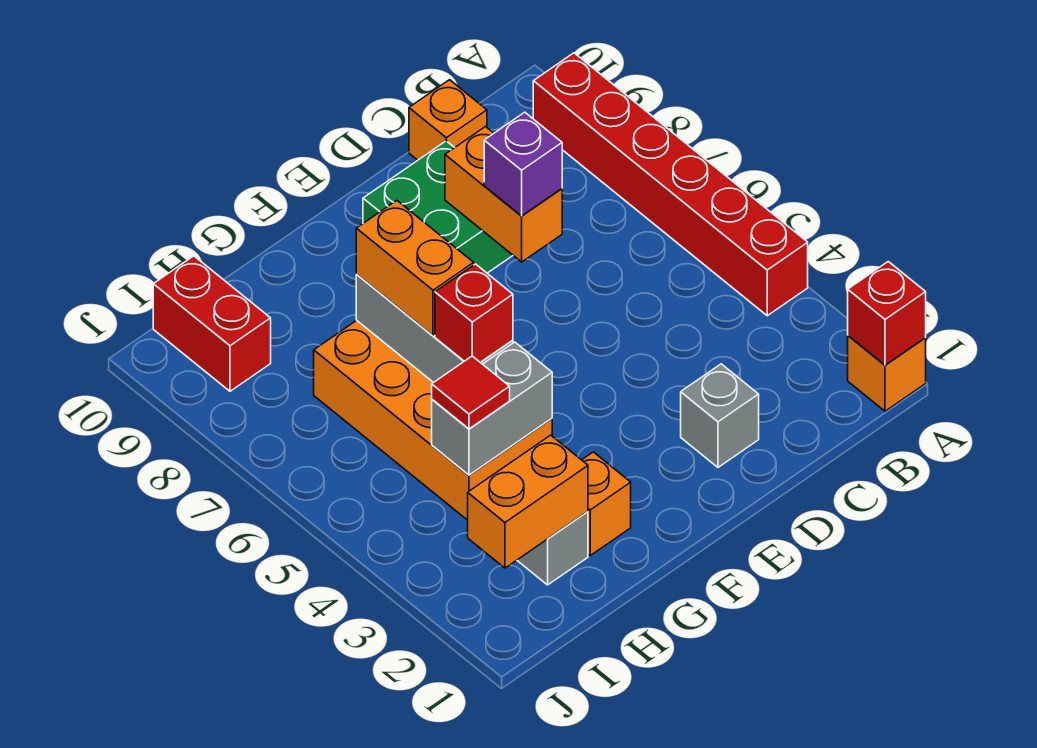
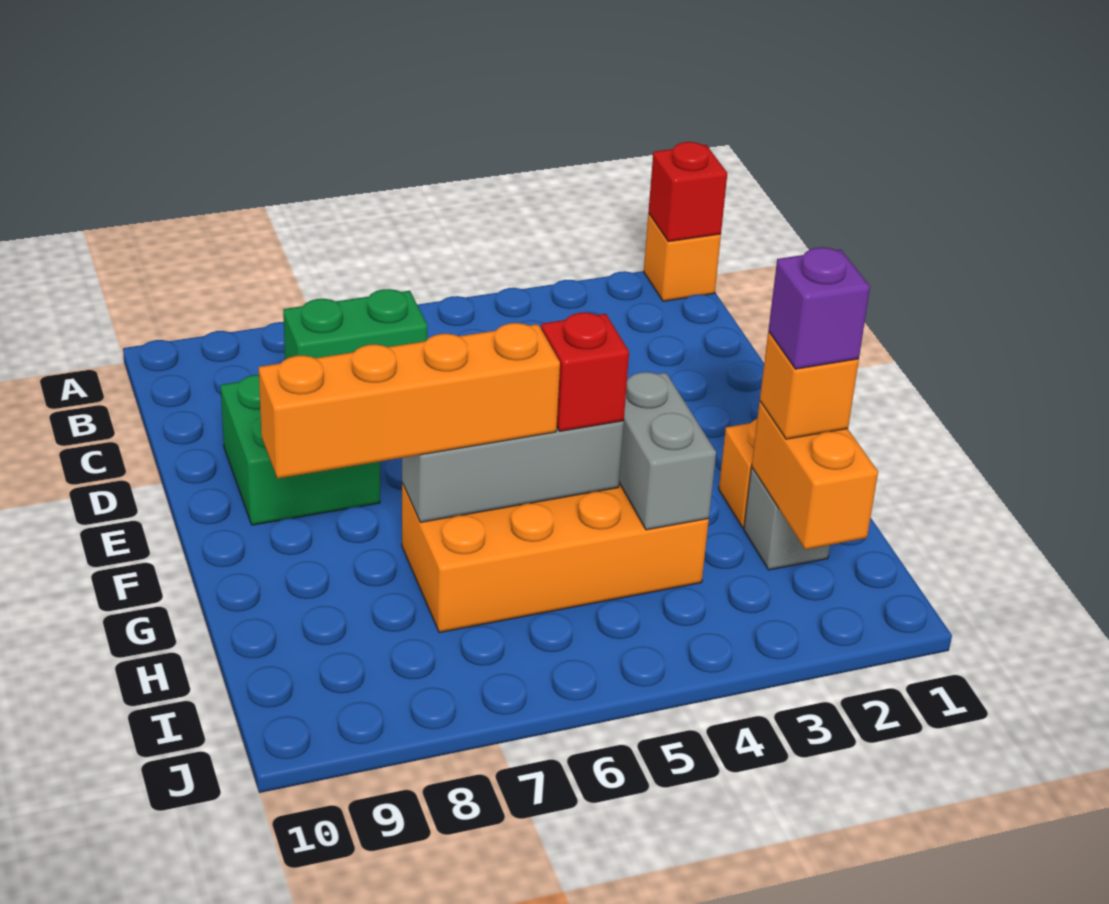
red brick A4:A9 level 1 -> none
orange brick C10 level 1 -> orange brick H2 level 3
grey brick D2 level 1 -> none
orange brick D7:D8 level 2 -> green brick D7:D8 level 2
purple brick D7 level 3 -> purple brick H2 level 4
orange brick G6:G7 level 3 -> orange brick G6:G9 level 3
red tile H4 level 3 -> none
red brick I9:I10 level 1 -> none

